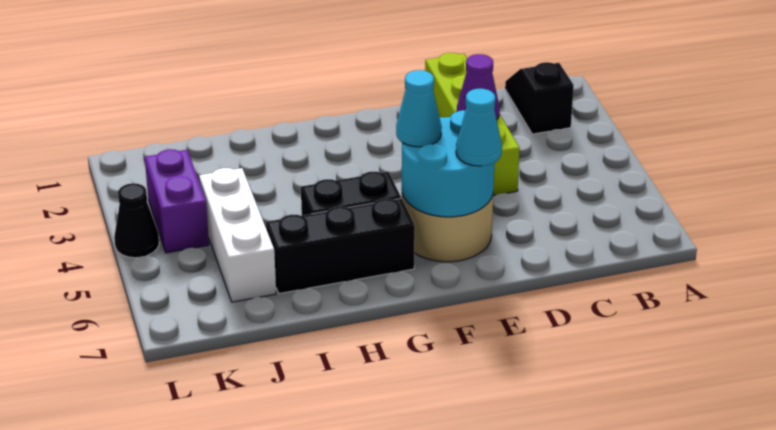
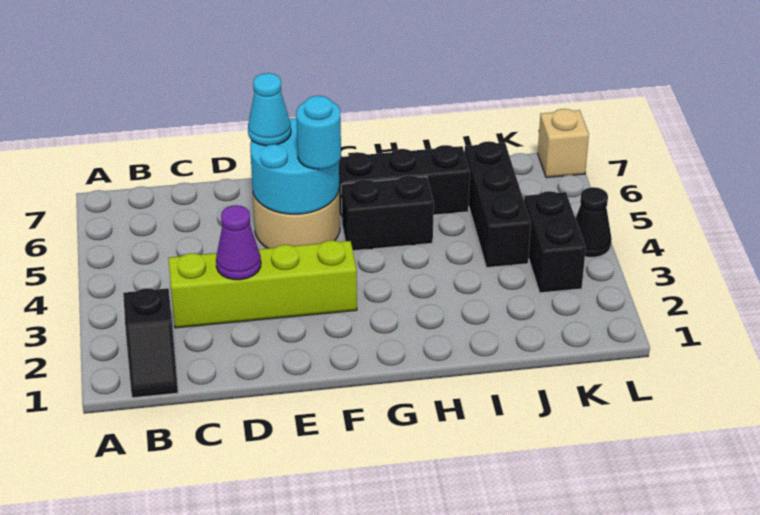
lime brick D1:D4 level 1 -> lime brick C3:F3 level 1
cyan cone F5 level 3 -> cyan round brick F5 level 3
white brick J4:J6 level 1 -> black brick J4:J6 level 1
purple brick K3:K4 level 1 -> black brick K3:K4 level 1
none -> tan brick L7 level 1

